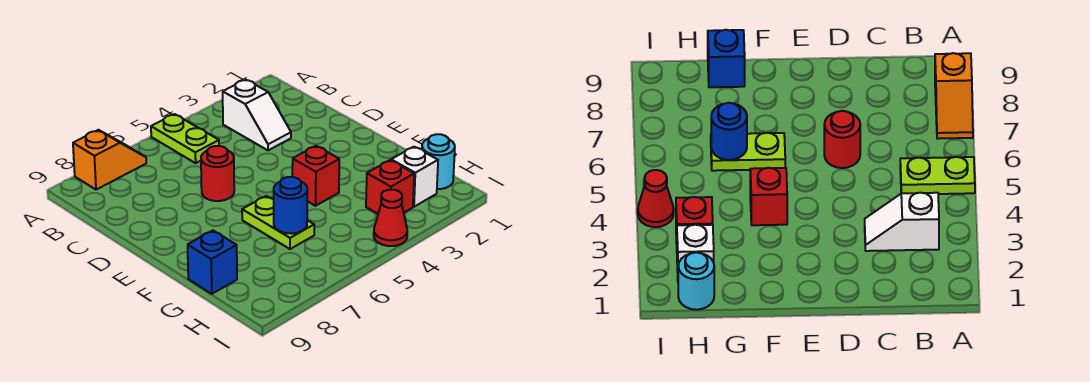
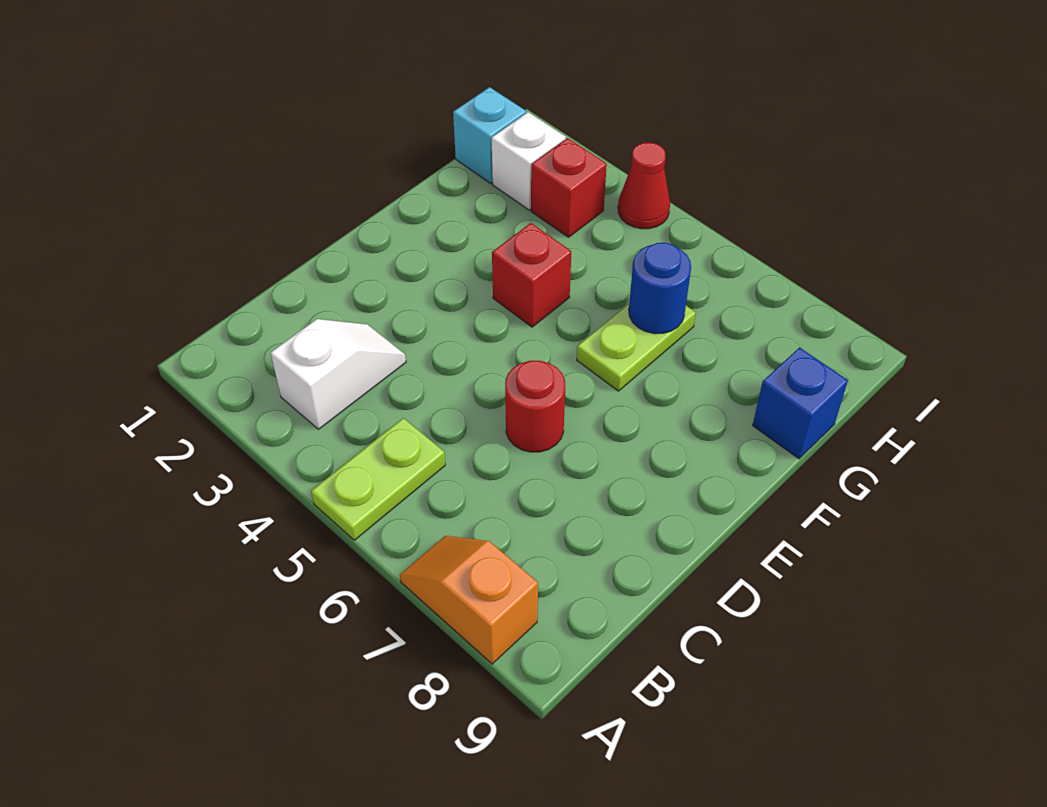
cyan round brick H1 level 1 -> cyan brick H1 level 1

